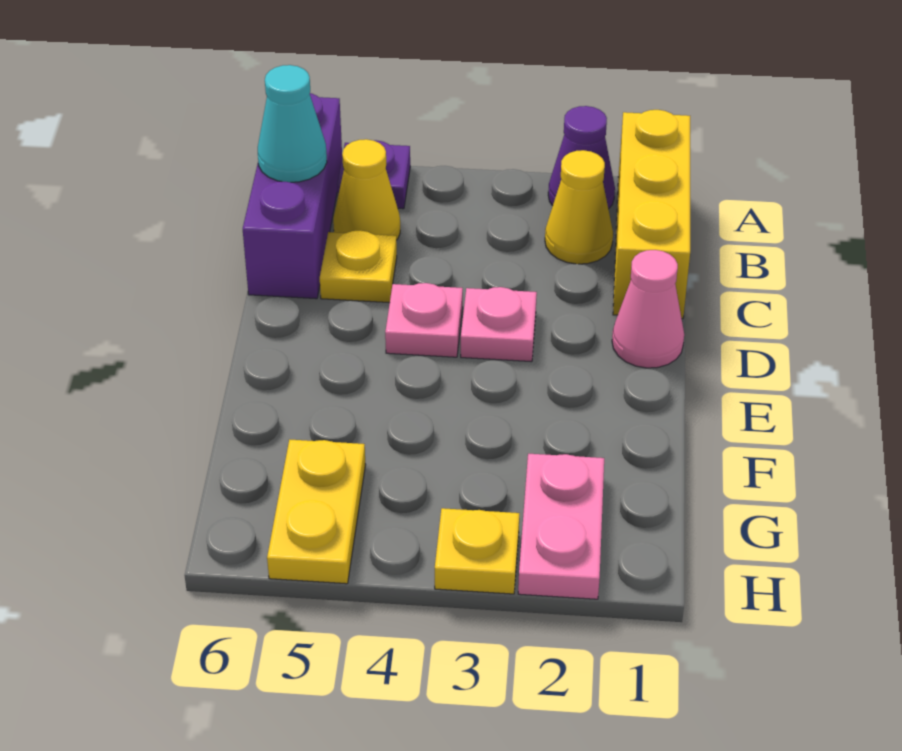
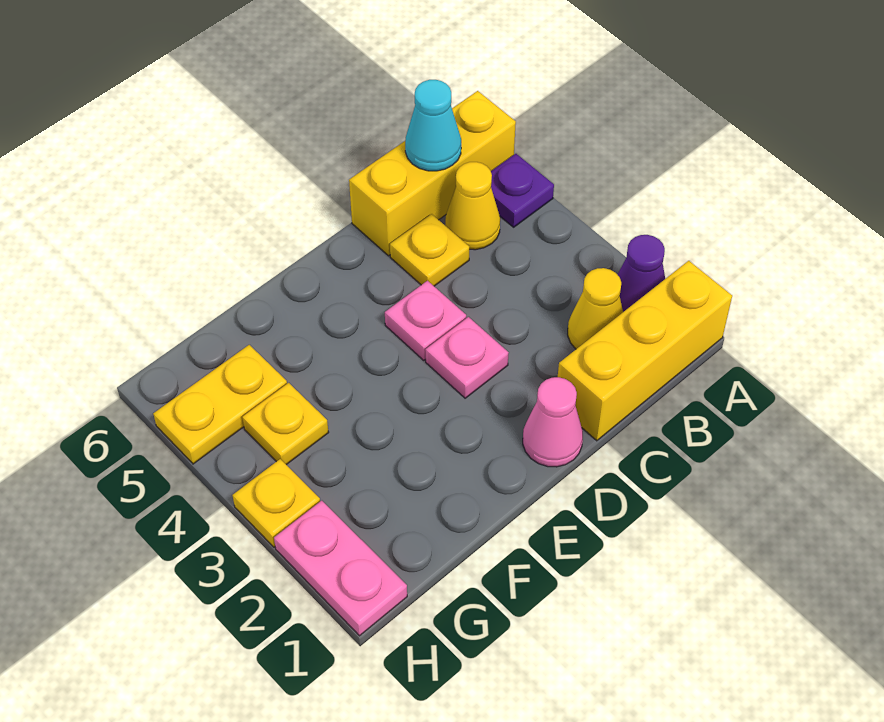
purple brick A6:C6 level 1 -> yellow brick A6:C6 level 1
pink plate G2:H2 level 1 -> pink plate H1:H2 level 1
none -> yellow plate G4 level 1

